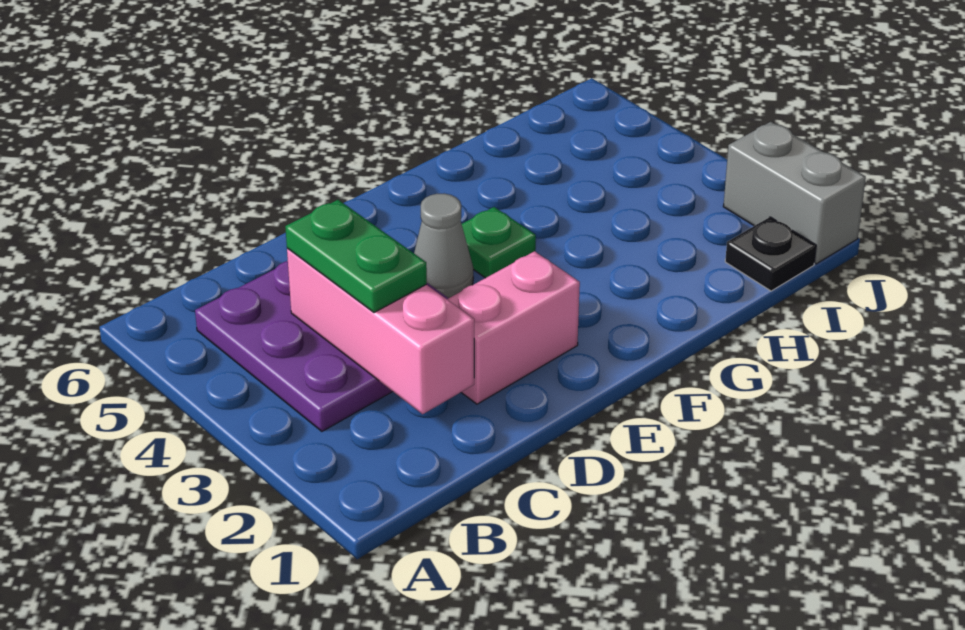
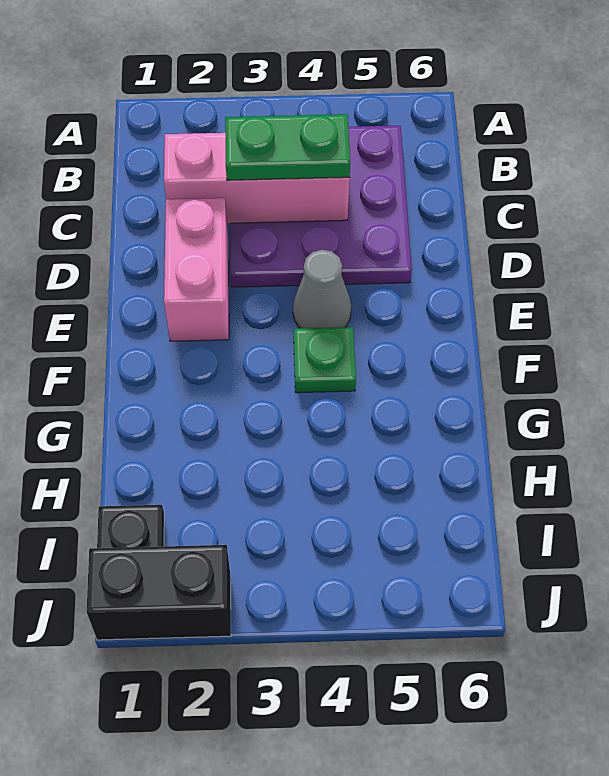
grey brick J1:J2 level 1 -> black brick J1:J2 level 1

